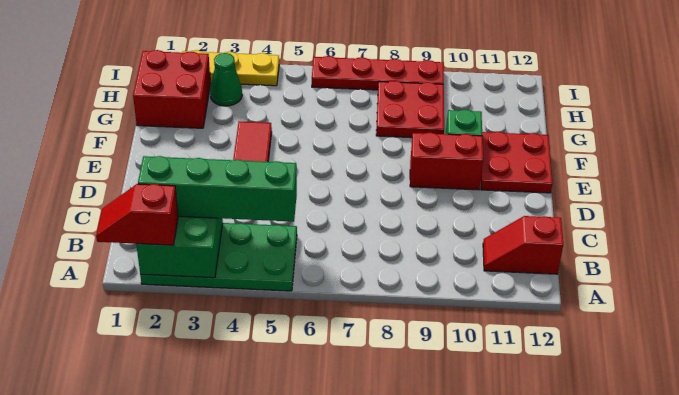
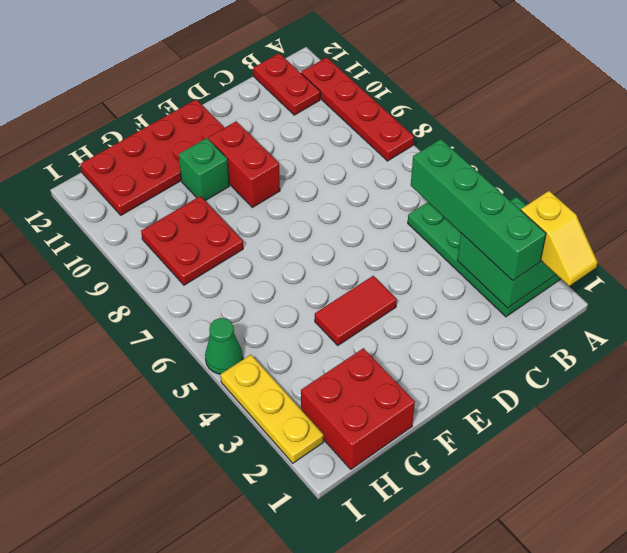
red slope A1:A2 level 3 top 2 -> yellow slope A1:A2 level 3 top 2
red slope B11:B12 level 1 top 12 -> red plate B11:B12 level 1
red plate E11:F12 level 1 -> red plate E11:H12 level 1
green cone H3 level 1 -> green cone I5 level 1
red plate I6:I9 level 1 -> red plate A8:A11 level 1

